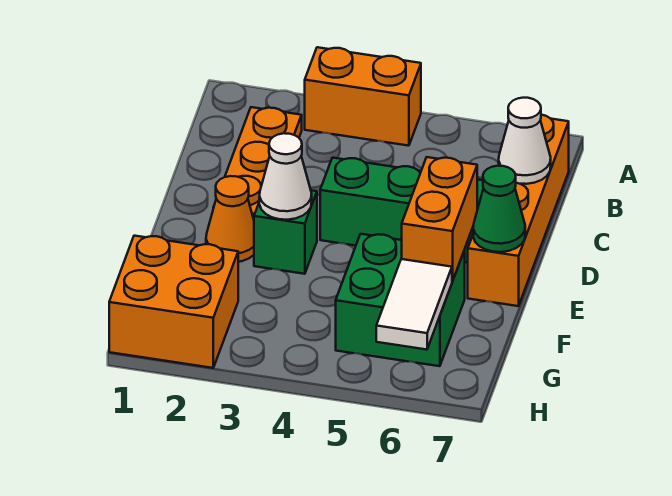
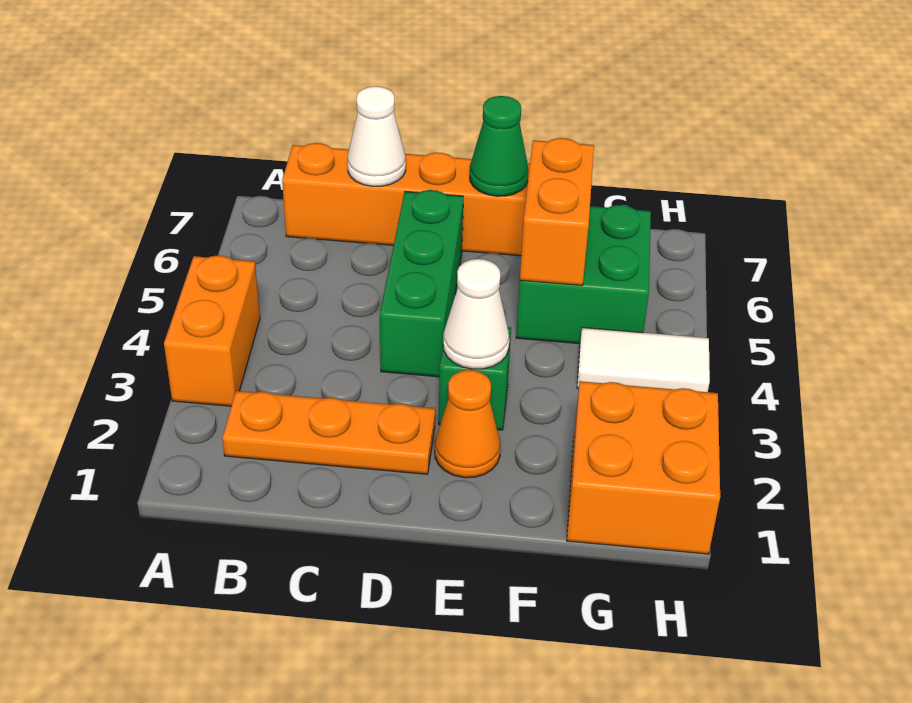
orange brick E6:F6 level 2 -> orange brick F5:F6 level 2
white tile G6:H6 level 2 -> white tile G4:H4 level 1

